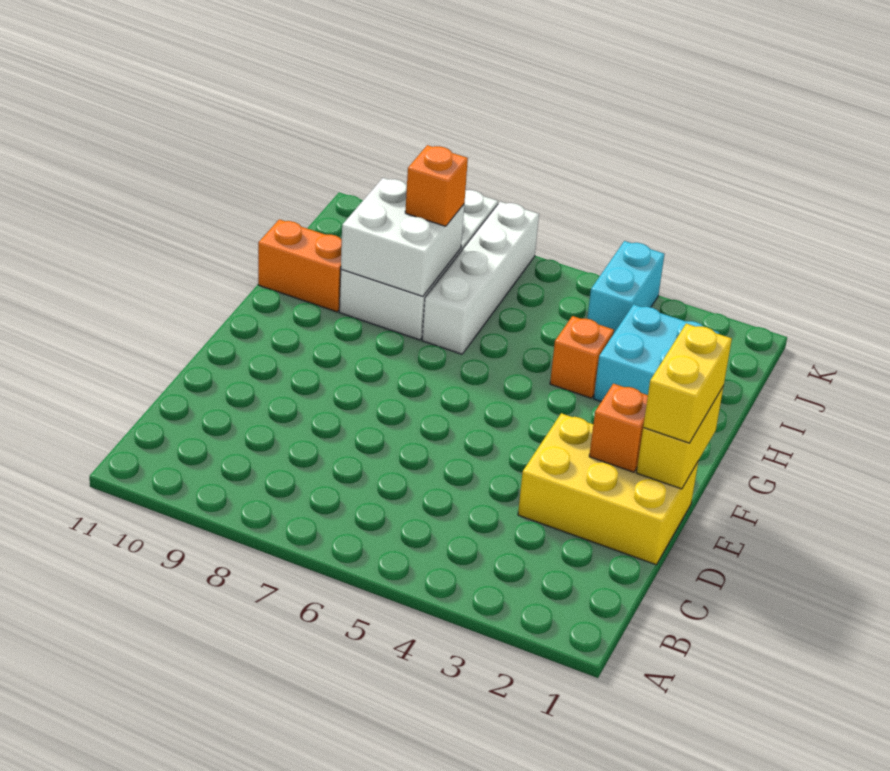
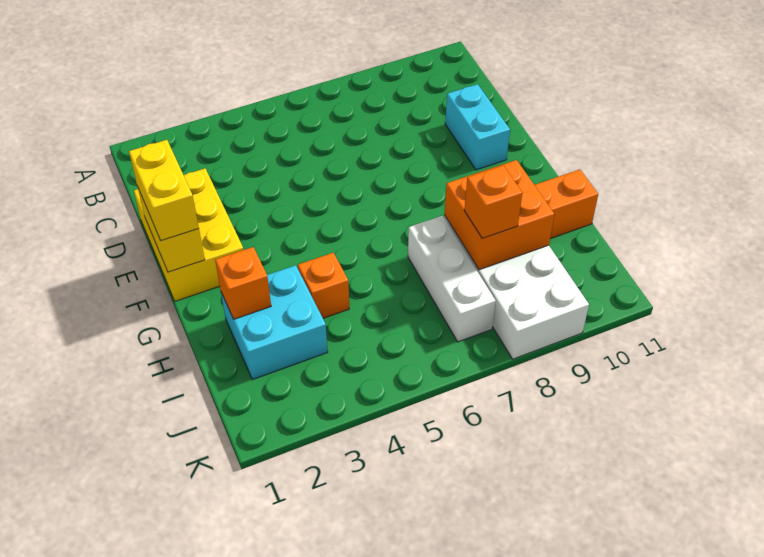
yellow brick D1:E3 level 1 -> yellow brick D1:F2 level 1
orange brick E2 level 2 -> orange brick H2 level 2
white brick H7:K7 level 1 -> white brick H7:J7 level 1
white brick H8:I9 level 2 -> orange brick H8:I9 level 2
cyan brick J4:K4 level 1 -> cyan brick D10:E10 level 1

